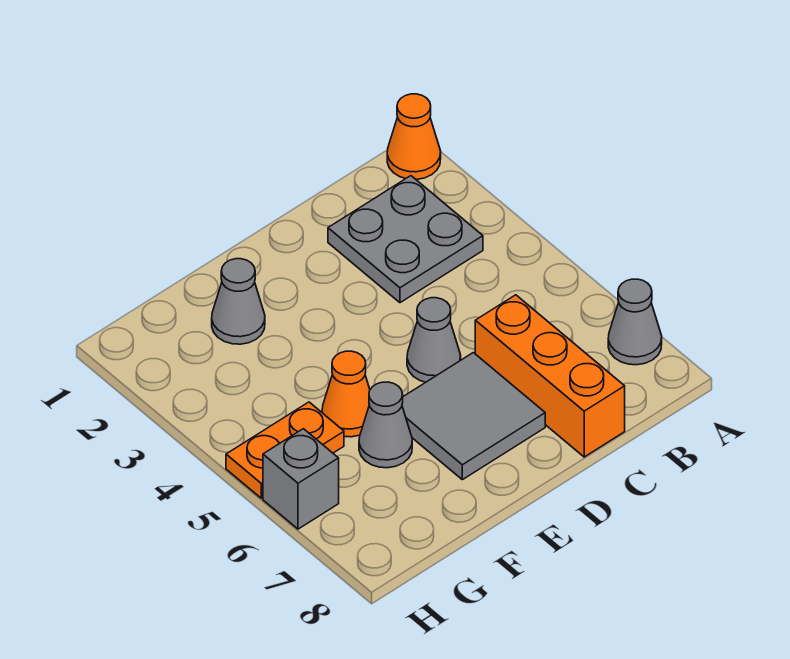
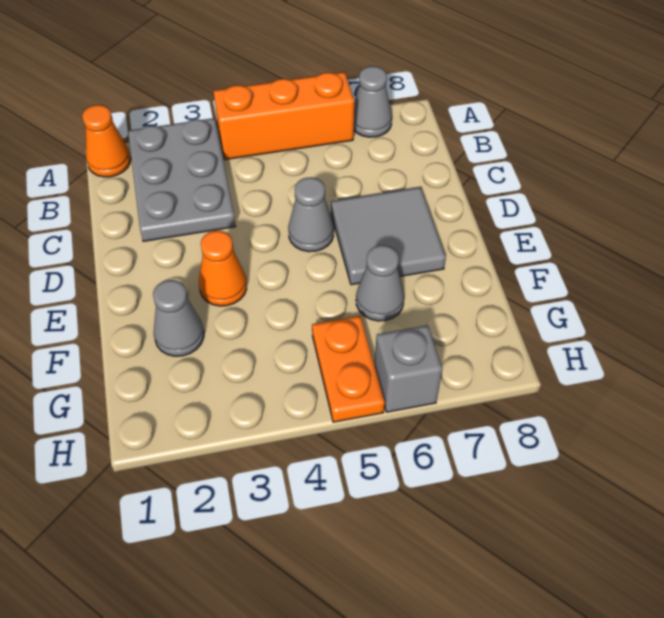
grey plate B2:C3 level 1 -> grey plate A2:C3 level 1
orange brick C6:C8 level 1 -> orange brick A4:A6 level 1
orange cone F5 level 1 -> orange cone E3 level 1

